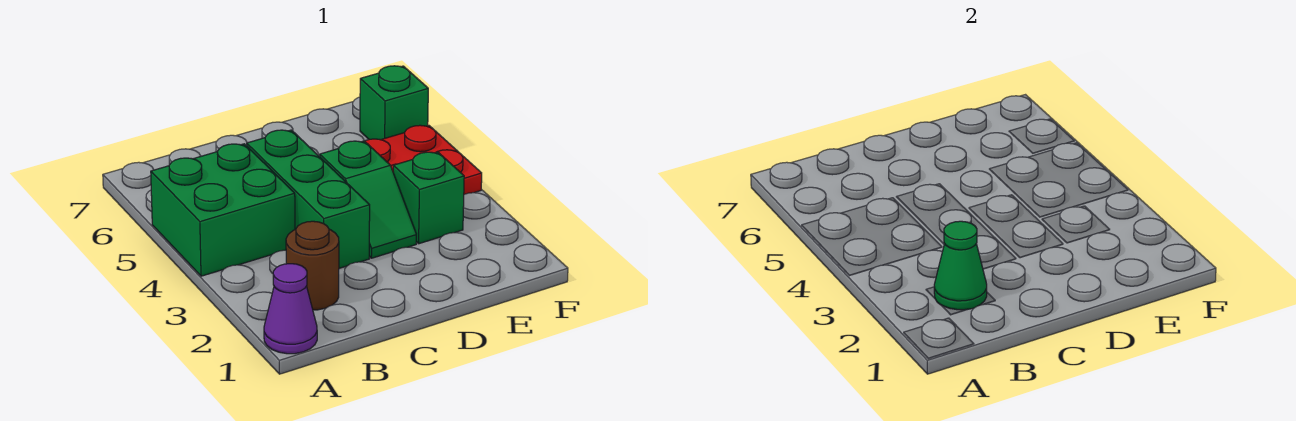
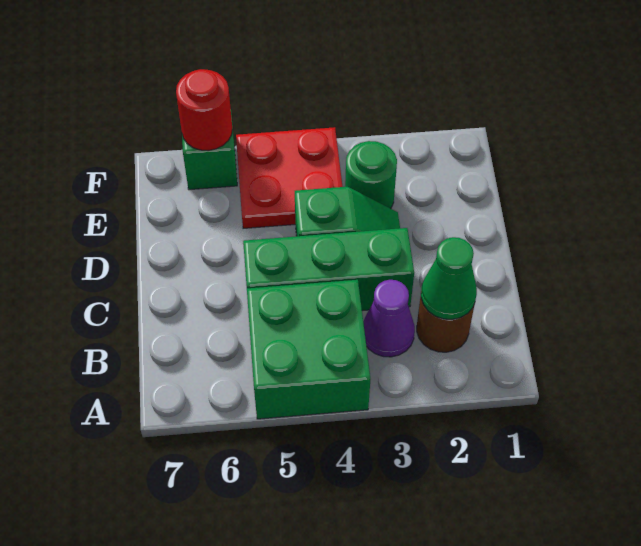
purple cone A1 level 1 -> purple cone B3 level 1
green brick E3 level 1 -> green round brick E3 level 1
none -> red round brick F6 level 2

